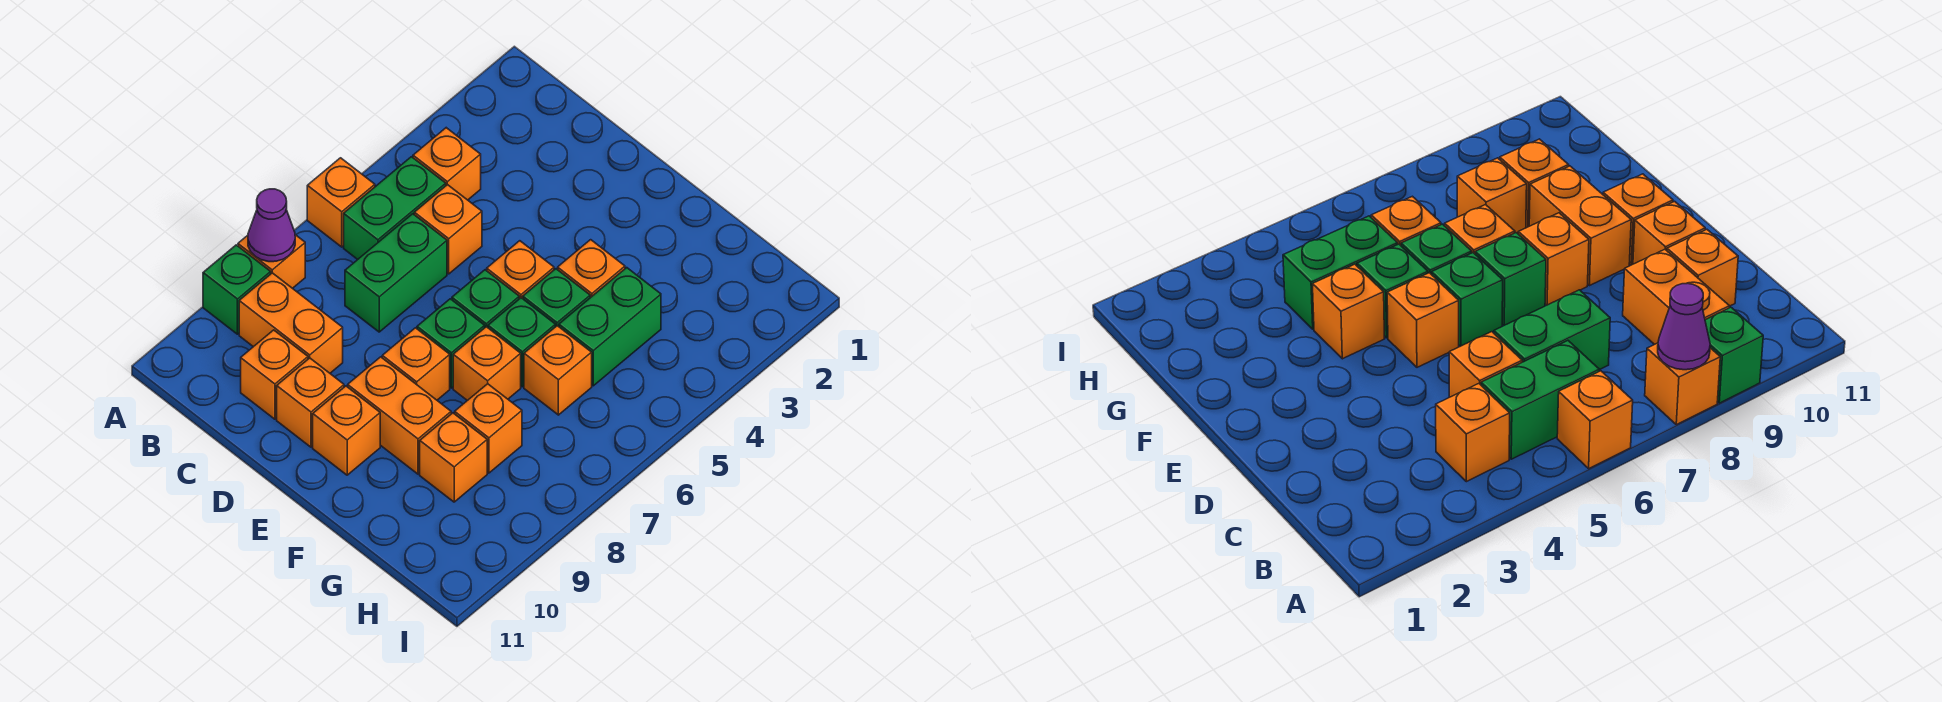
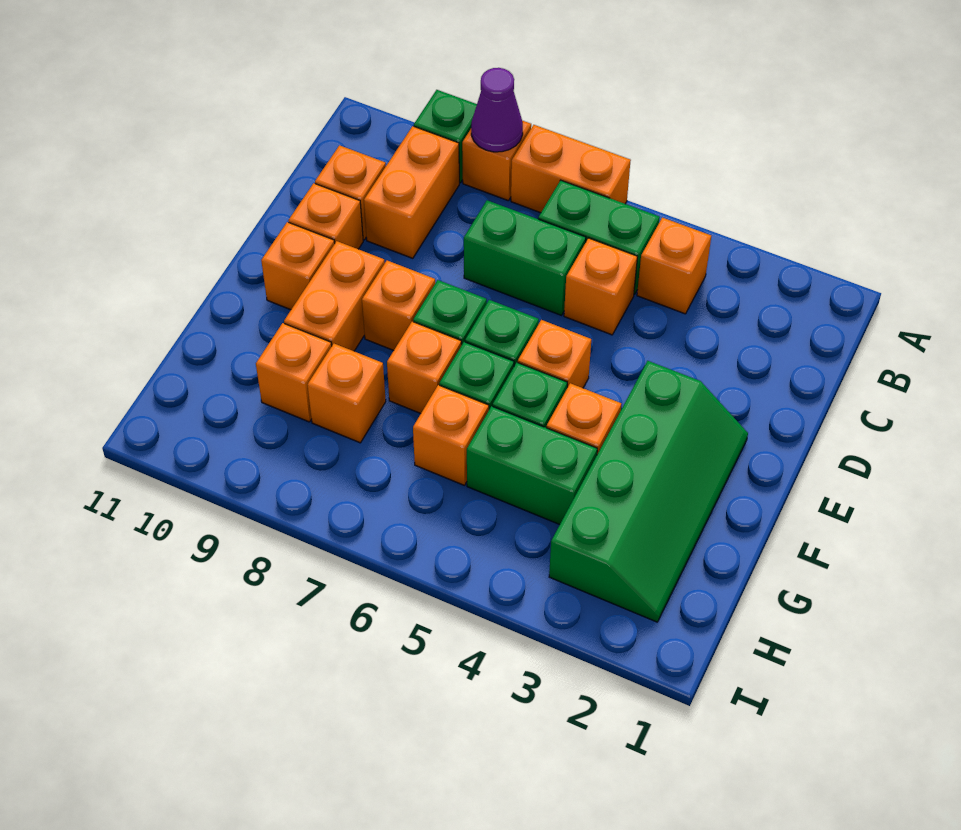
orange brick A6 level 1 -> orange brick A6:A7 level 1
none -> green slope E2:H3 level 1 top 3

